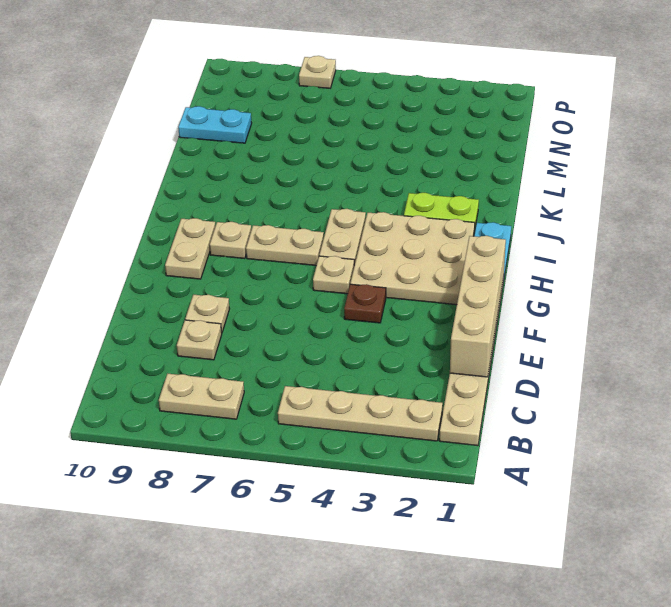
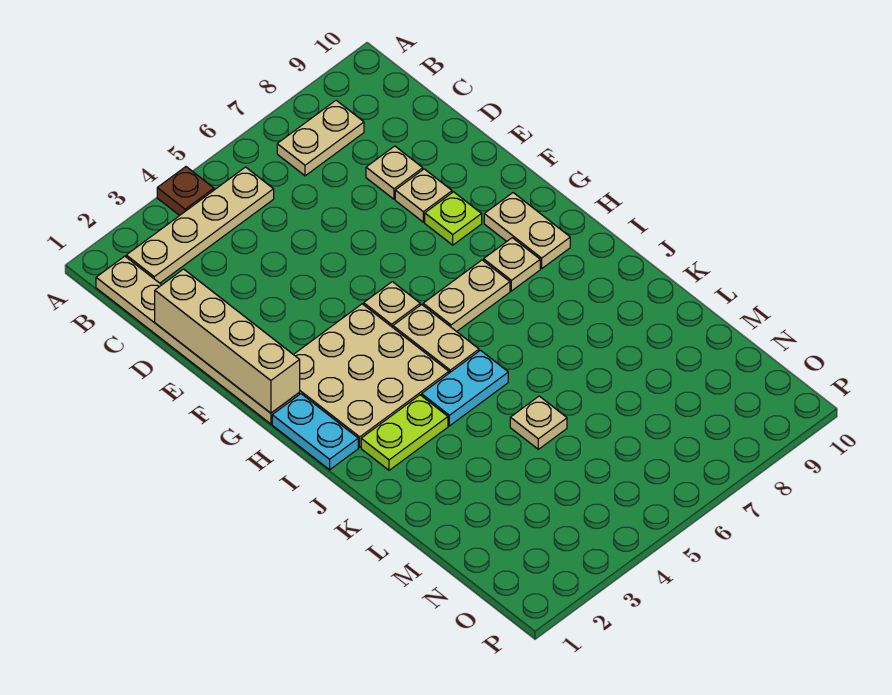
brown plate F4 level 1 -> brown plate A4 level 1
none -> lime plate F8 level 1
cyan plate M9:M10 level 1 -> cyan plate J4:J5 level 1
tan plate P7 level 1 -> tan plate L5 level 1

